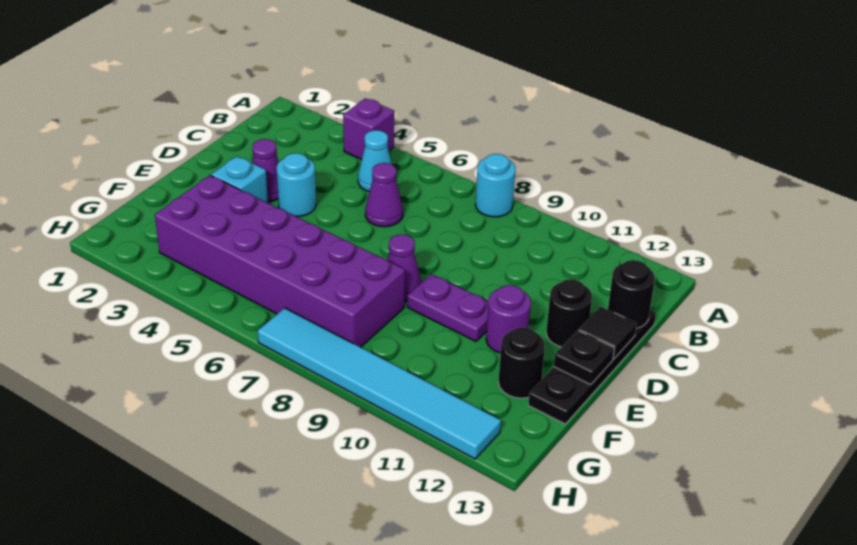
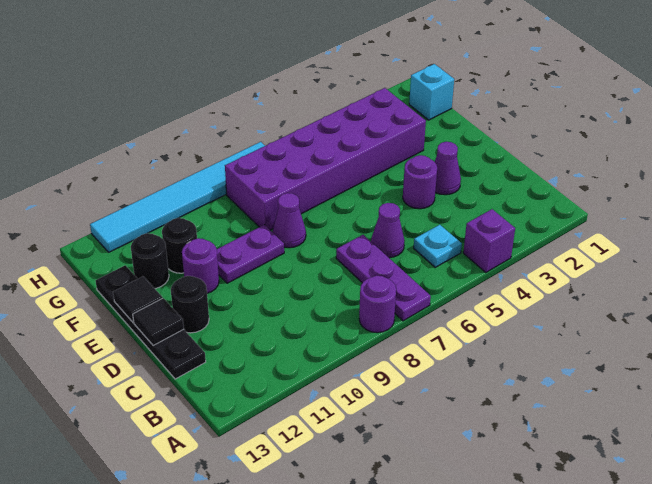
none -> purple plate A7:C7 level 1
cyan round brick A8 level 1 -> purple round brick A8 level 1
cyan cone B5 level 1 -> cyan plate B5 level 1
black round brick C13 level 2 -> black round brick F11 level 1
cyan round brick D4 level 1 -> purple round brick D4 level 1
cyan brick E3 level 1 -> cyan brick G1 level 1
black plate E13 level 2 -> black tile E13 level 2

